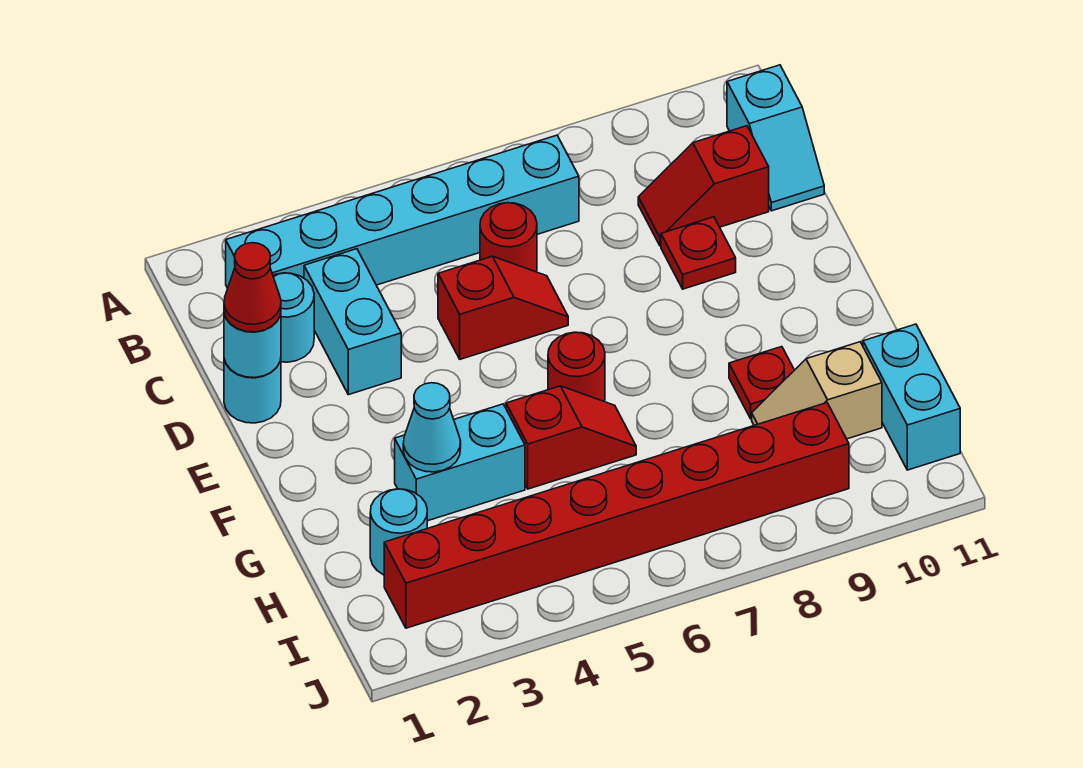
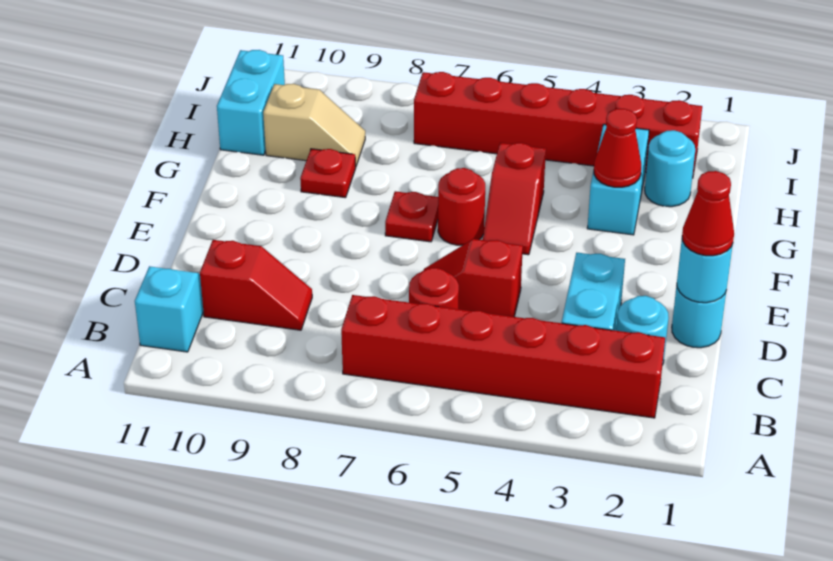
cyan brick B2:B7 level 1 -> red brick B2:B7 level 1
red plate D9 level 1 -> red plate F7 level 1
cyan brick G3:G4 level 1 -> cyan brick G3:H3 level 1
cyan cone G3 level 2 -> red cone G3 level 2
red slope G5:G6 level 1 top 5 -> red slope F5:G5 level 1 top G
red brick I2:I9 level 1 -> red brick I2:I7 level 1

